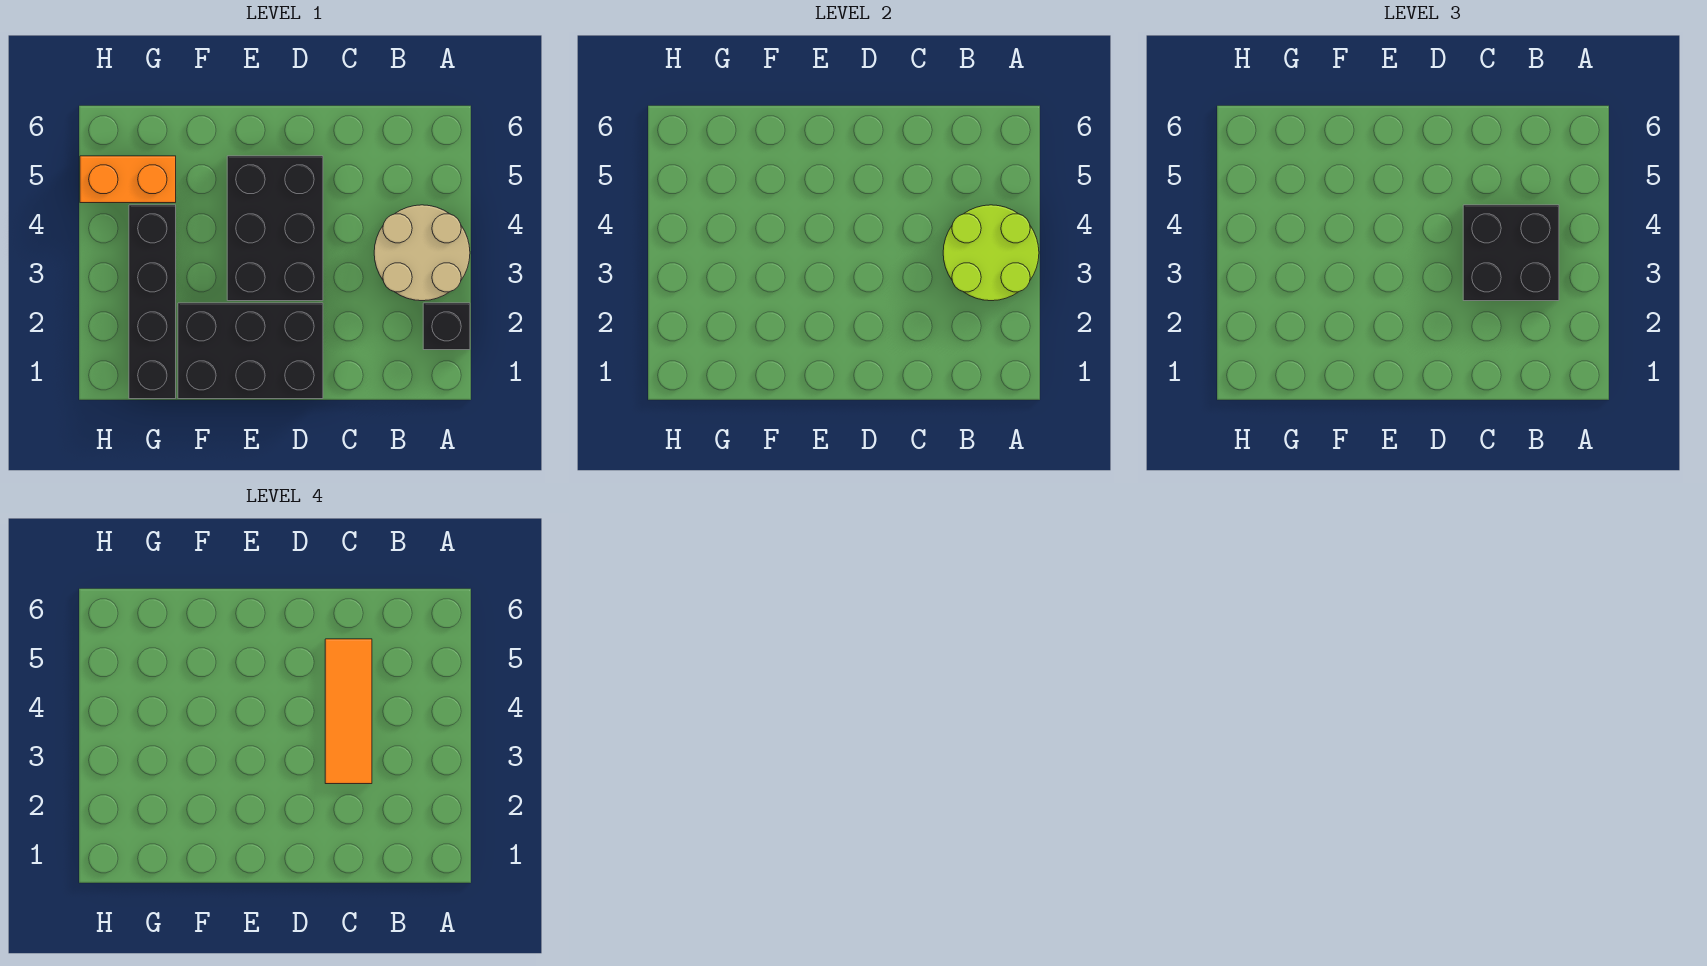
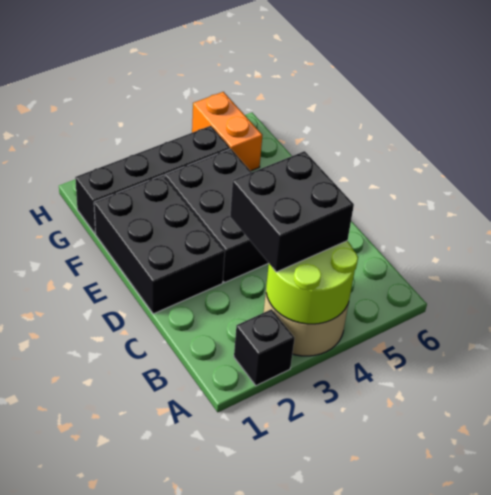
orange tile C3:C5 level 4 -> none
black brick D3:E5 level 1 -> black brick D3:F4 level 1

